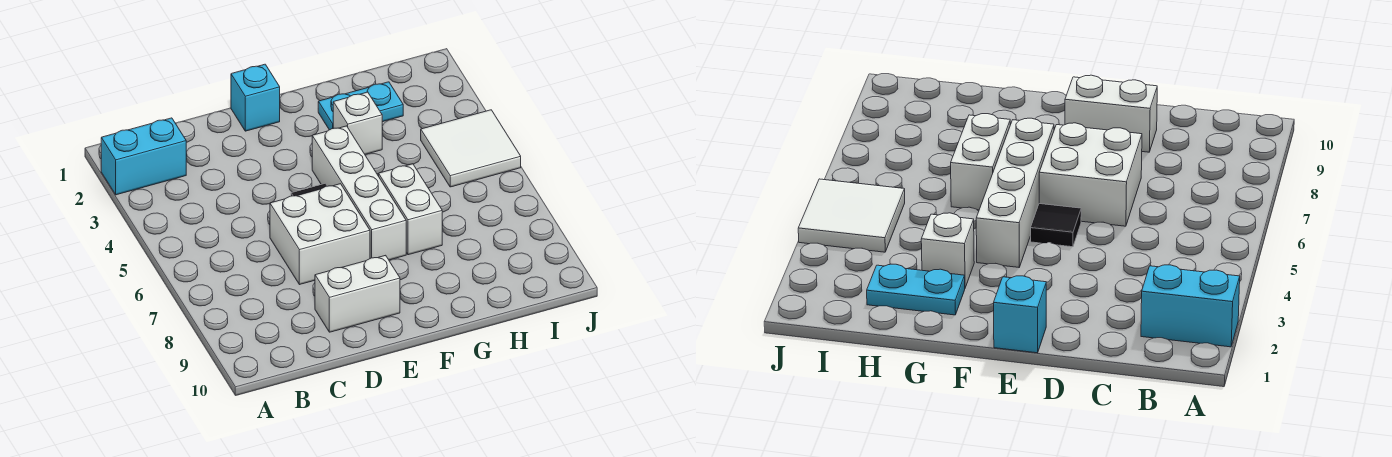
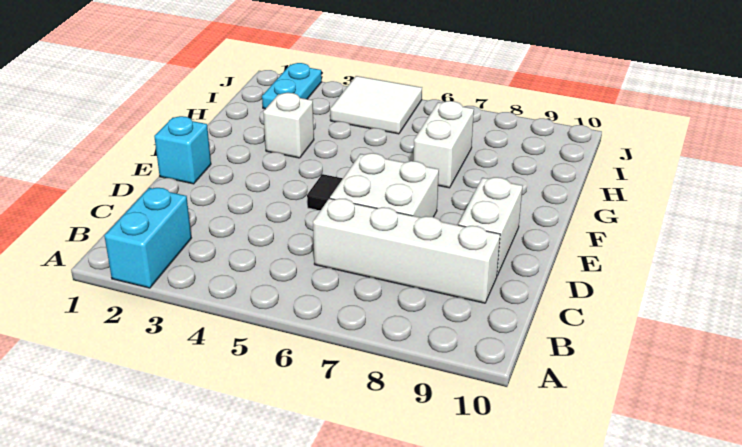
white brick F4:F7 level 1 -> white brick C6:C9 level 1
cyan plate G2:H2 level 1 -> cyan plate I2:J2 level 1
white brick G6:G7 level 1 -> white brick G7:H7 level 1

